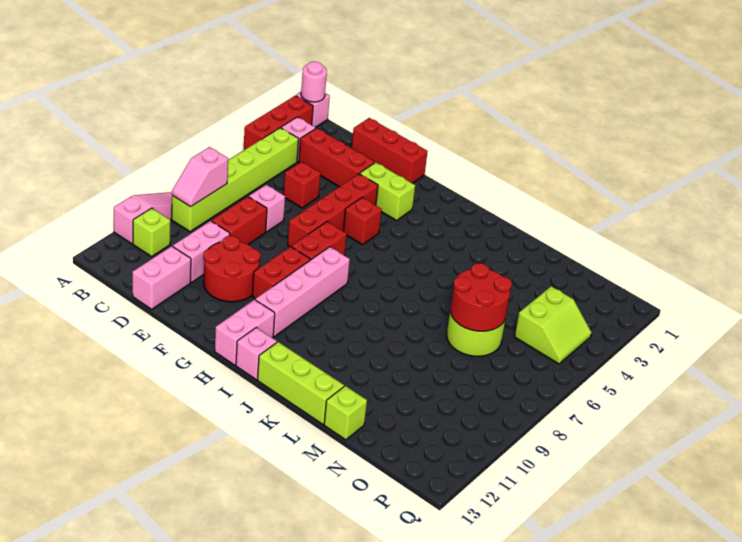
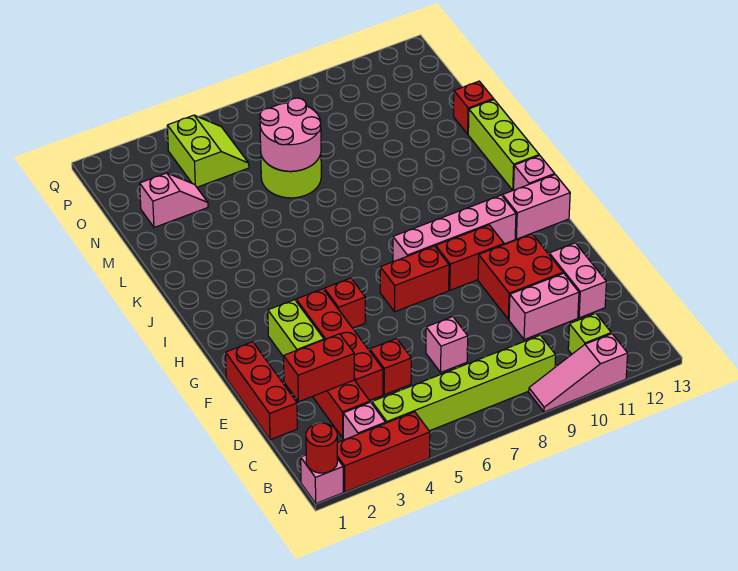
pink round brick A1 level 2 -> red round brick A1 level 2
pink slope B8:B9 level 2 top 8 -> pink slope N2:N3 level 1 top 2
red brick D8:D9 level 1 -> red brick D2:D3 level 2
pink brick D12:D13 level 1 -> pink brick D12:E12 level 1
red round brick E10:F11 level 1 -> red brick E10:F11 level 1
red brick F4:F7 level 1 -> red brick D4:G4 level 1
red round brick M6:N7 level 2 -> pink round brick M6:N7 level 2
lime brick M13 level 1 -> red brick M13 level 1
lime slope O4:P5 level 1 top O -> lime slope O4:P5 level 1 top 4

